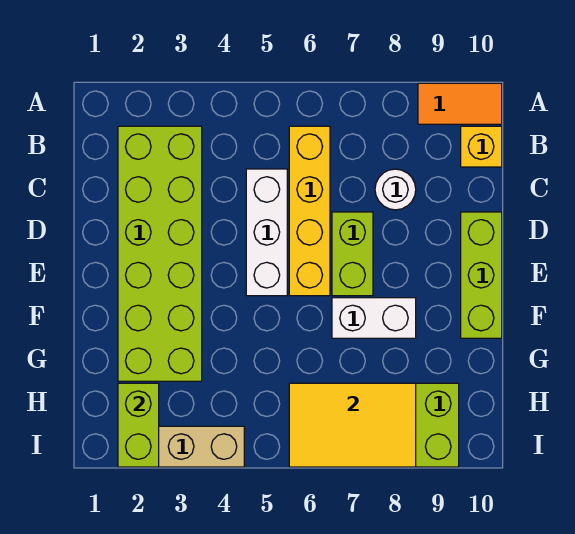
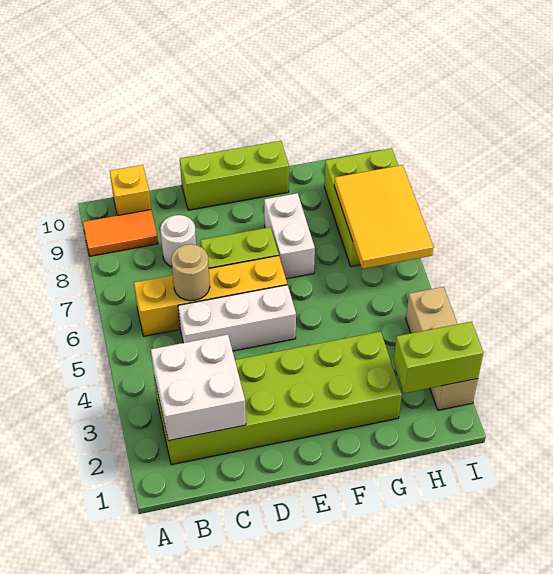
orange tile A9:A10 level 1 -> orange tile A9:B9 level 1
none -> white brick B2:C3 level 2
none -> tan round brick C6 level 2

